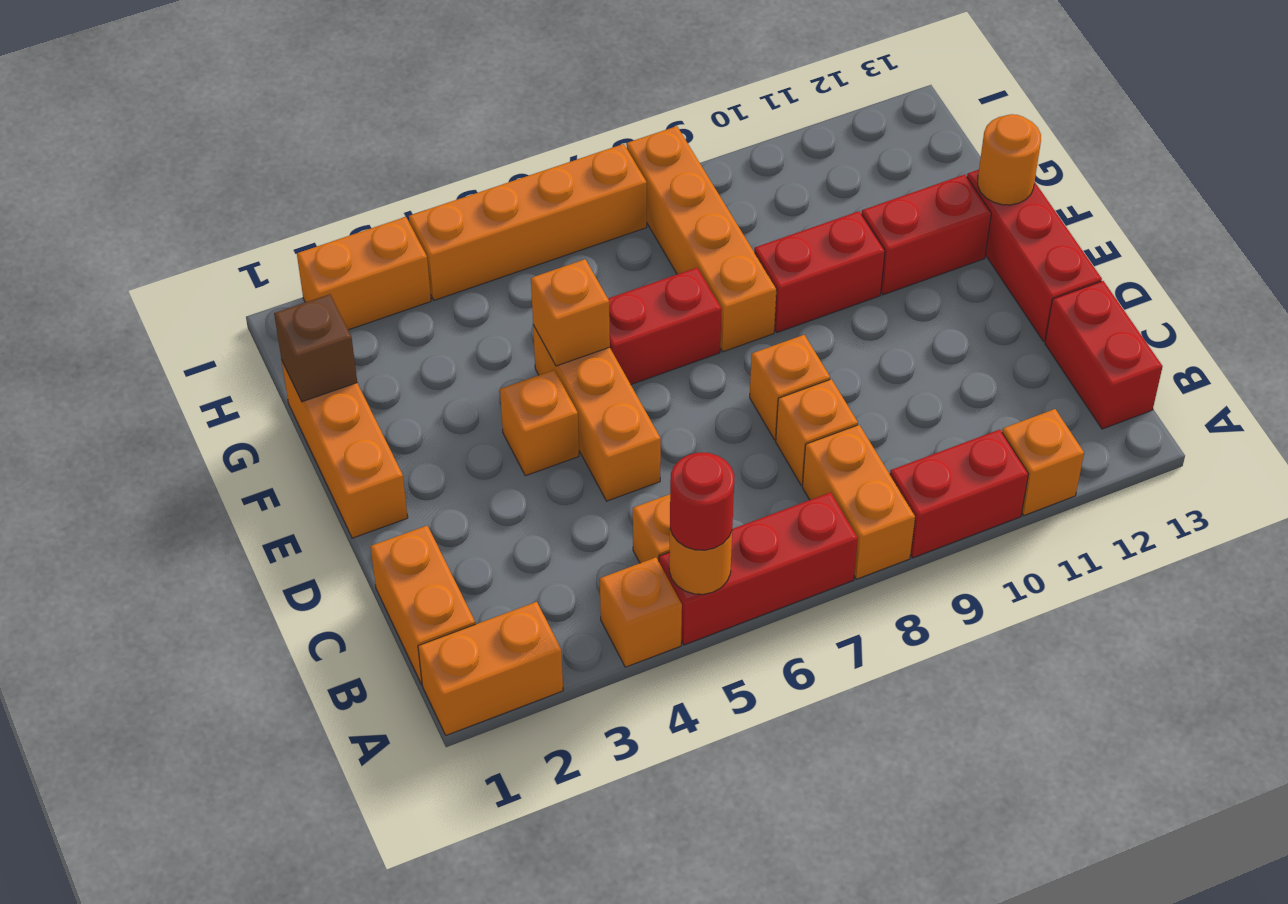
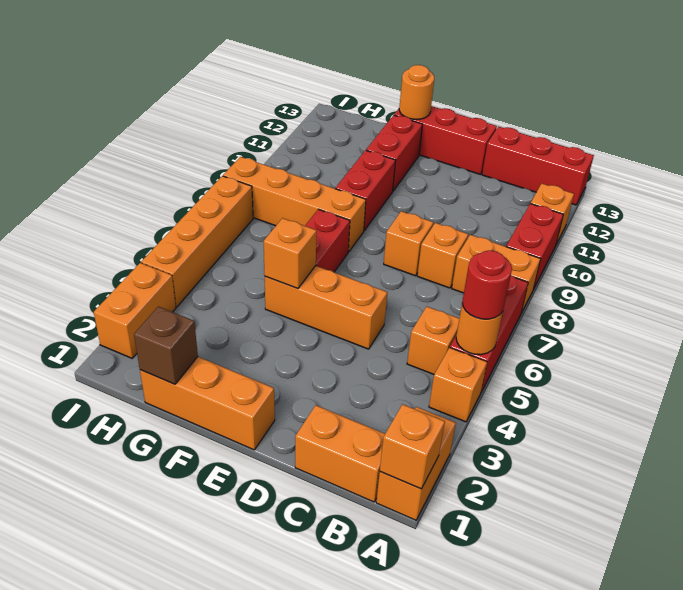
red brick B13:C13 level 1 -> red brick A13:C13 level 1
orange brick E4 level 1 -> orange brick A1 level 2

